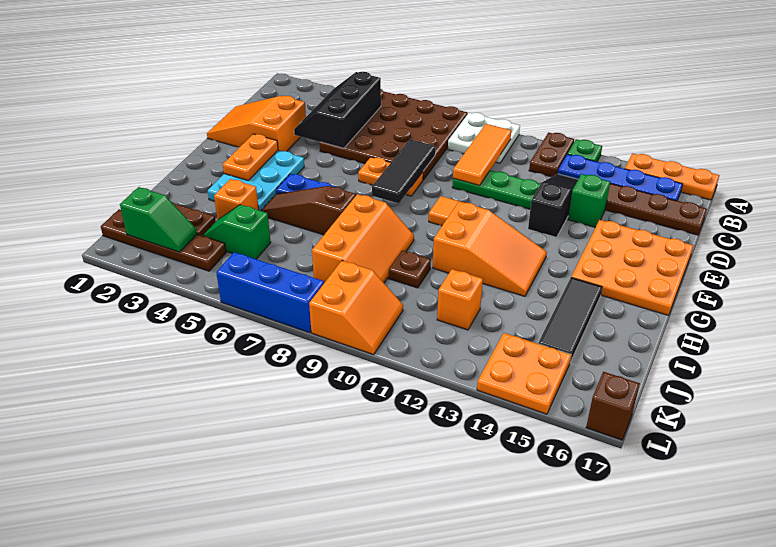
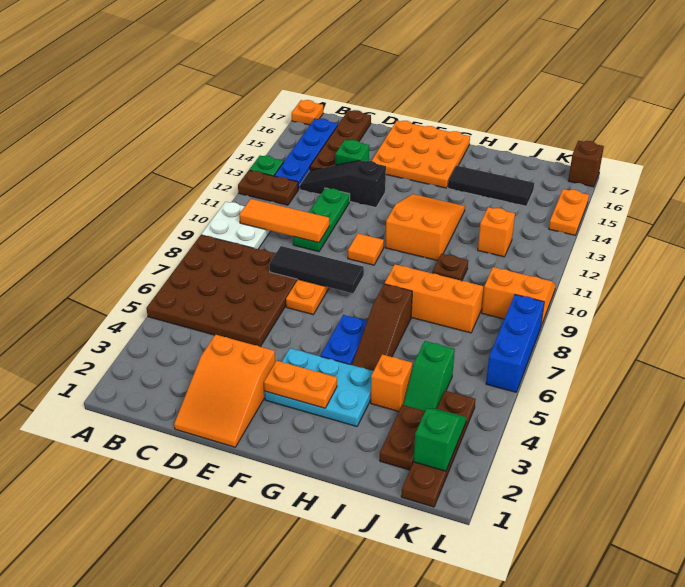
orange plate A15:A17 level 1 -> orange plate A17 level 1
black slope B4:D5 level 2 top 5 -> none
orange plate K14:L15 level 1 -> orange plate L14:L15 level 1

